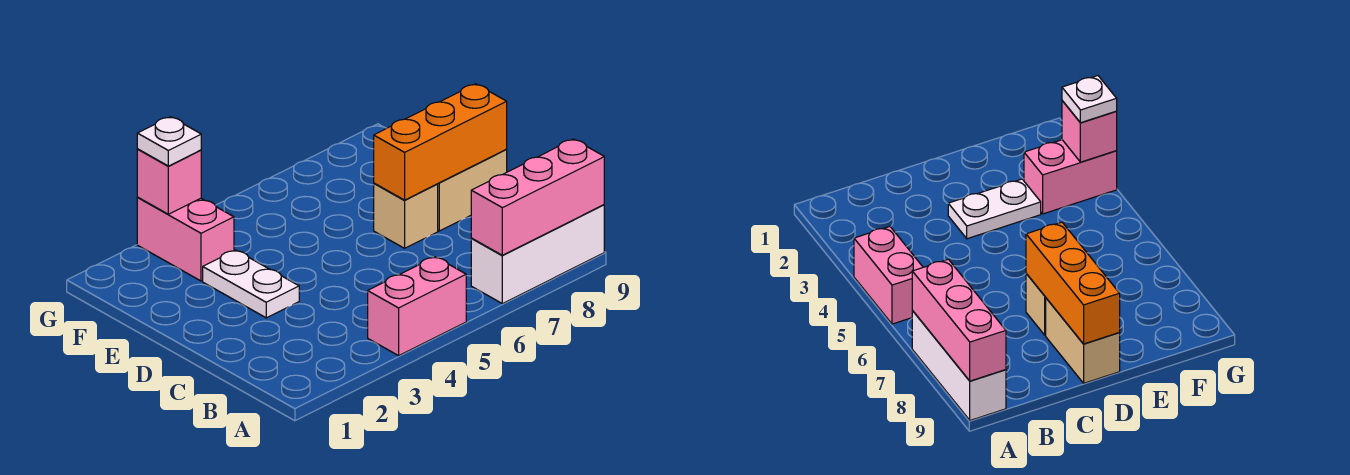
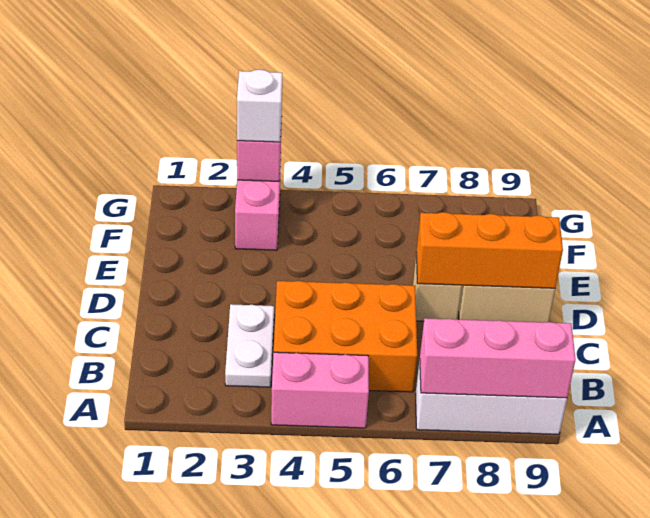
none -> orange brick B4:C6 level 1
white plate D3:E3 level 1 -> white plate B3:C3 level 1
white plate G3 level 3 -> white brick G3 level 3

